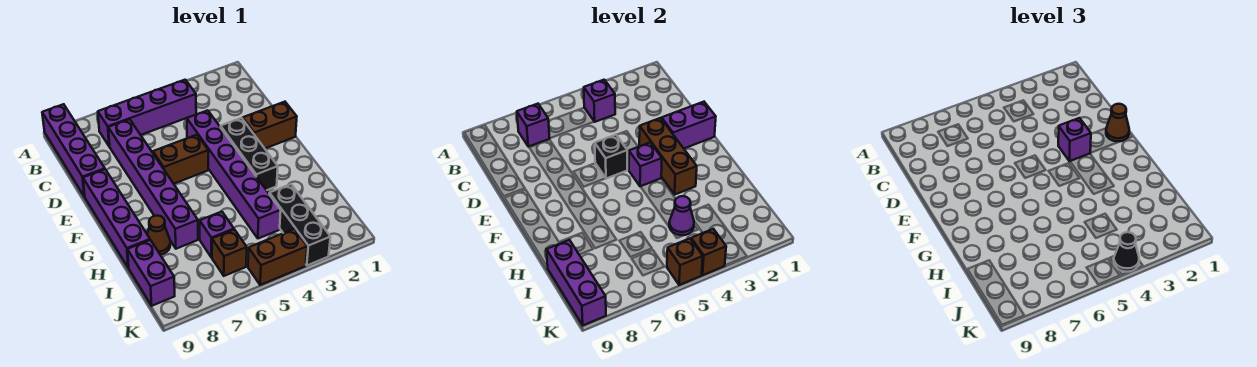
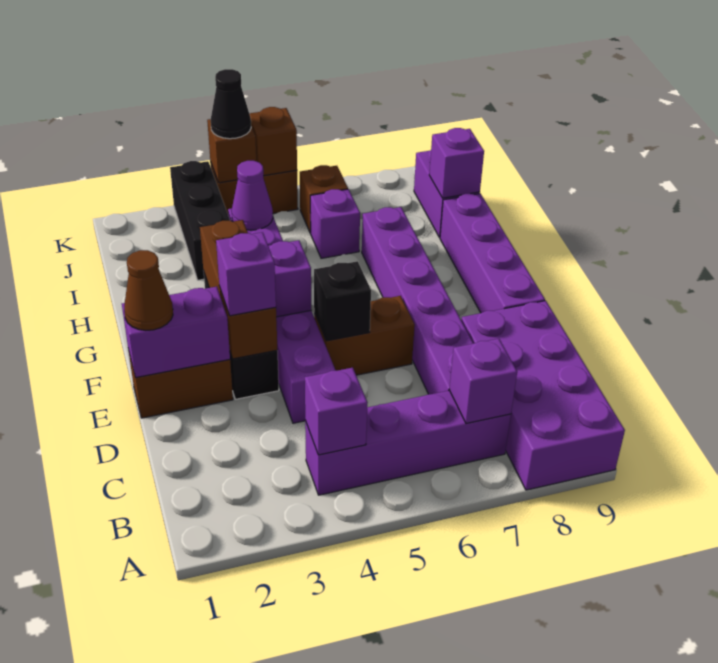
purple brick A9:D9 level 1 -> purple brick A8:D9 level 1
brown cone H8 level 1 -> none
purple brick I9:K9 level 2 -> purple brick I9 level 2

